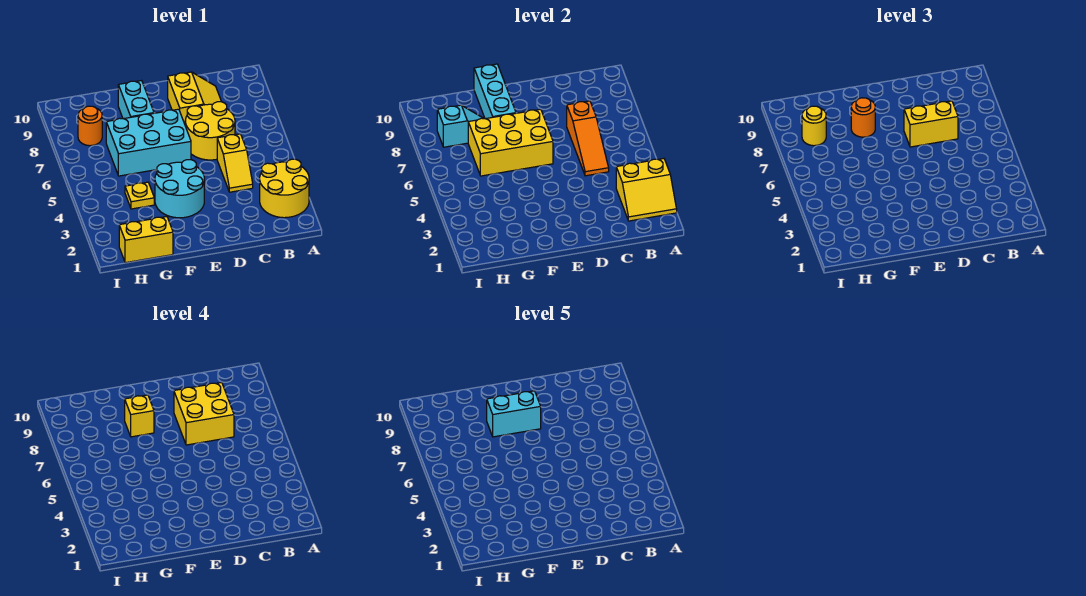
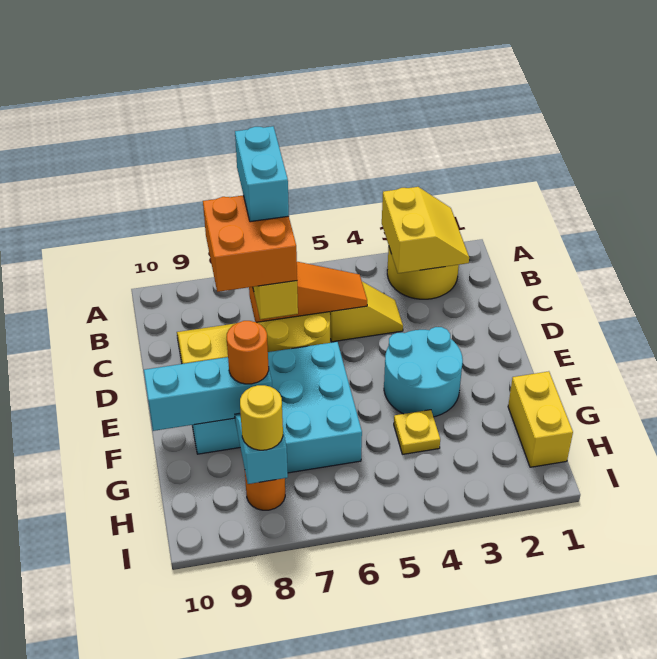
yellow brick C7:D8 level 4 -> orange brick C7:D8 level 4
yellow brick E6:G7 level 2 -> none
cyan brick E8:F8 level 5 -> cyan brick B7:C7 level 5
yellow brick F8 level 4 -> none

